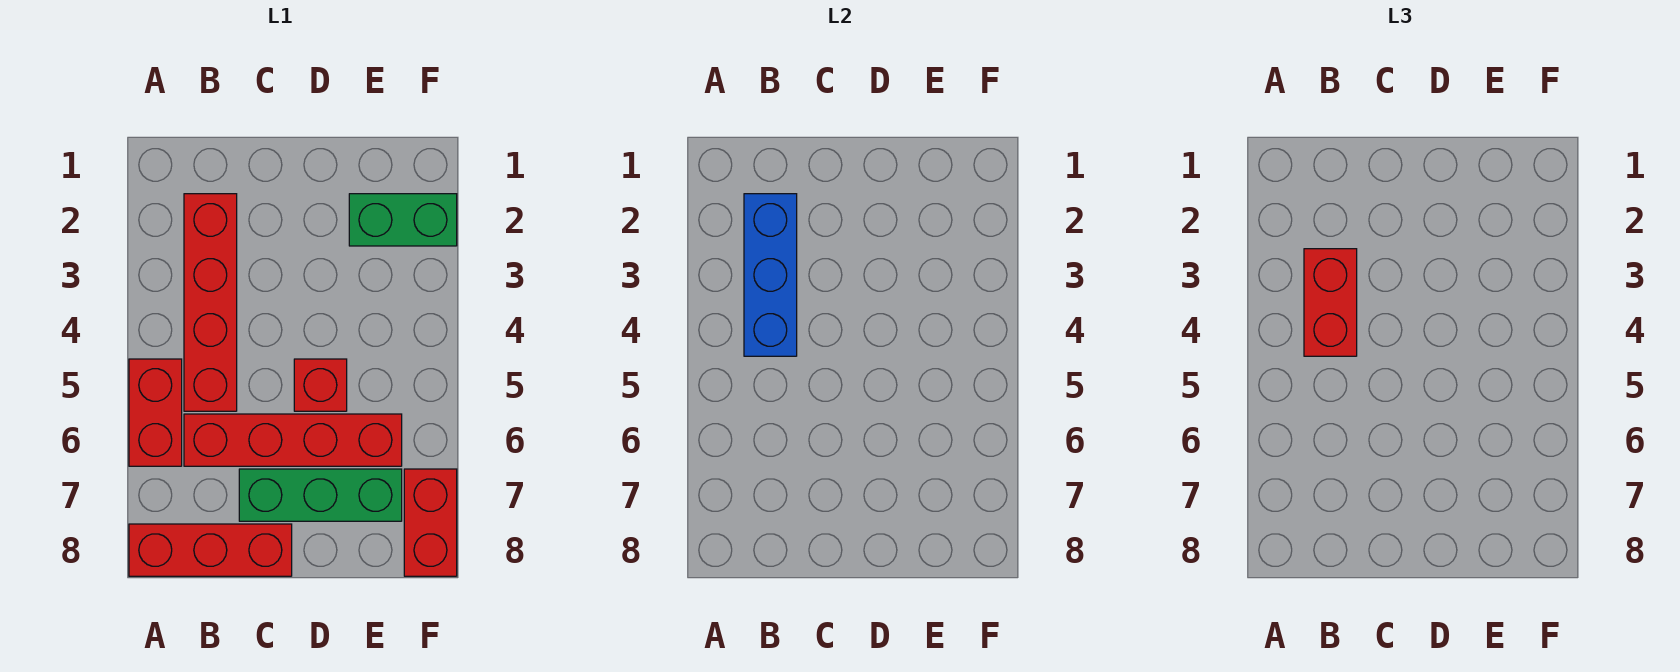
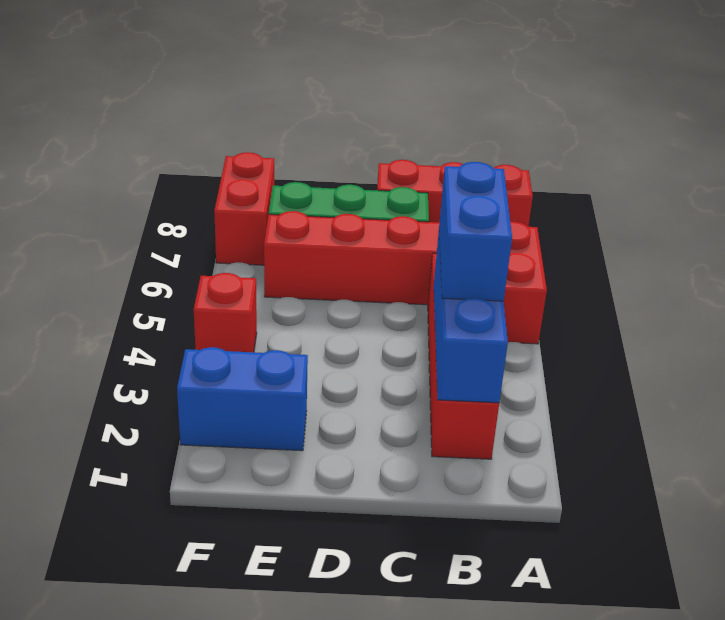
red brick B3:B4 level 3 -> blue brick B3:B4 level 3
red brick D5 level 1 -> red brick F4 level 1
green brick E2:F2 level 1 -> blue brick E2:F2 level 1

